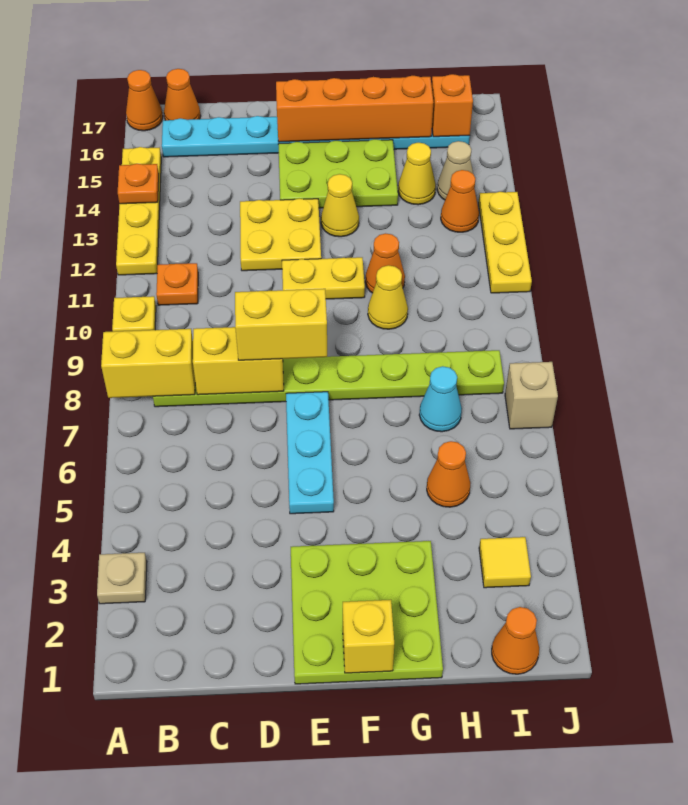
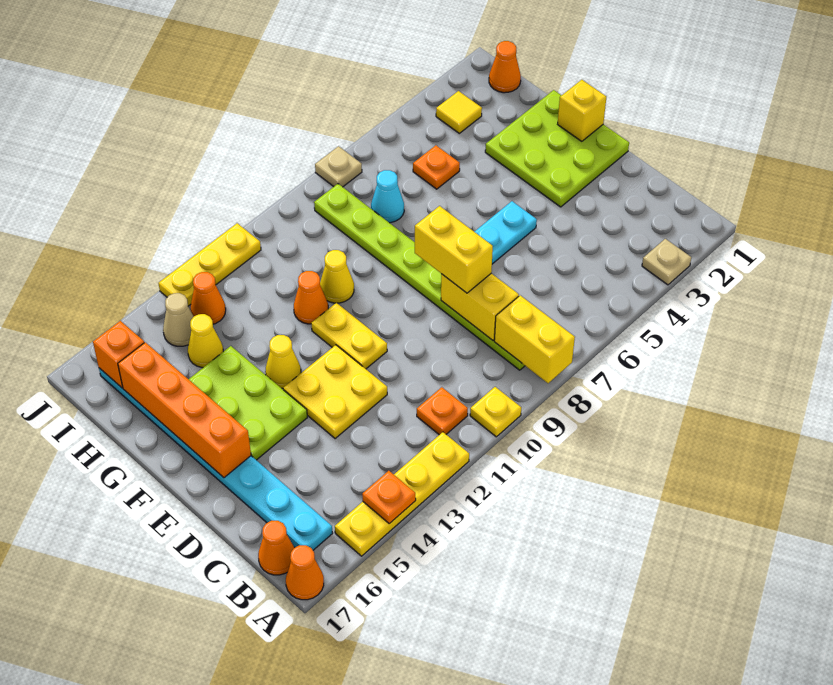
orange cone H5 level 1 -> orange plate H5 level 1
tan brick J7 level 1 -> tan plate J7 level 1

